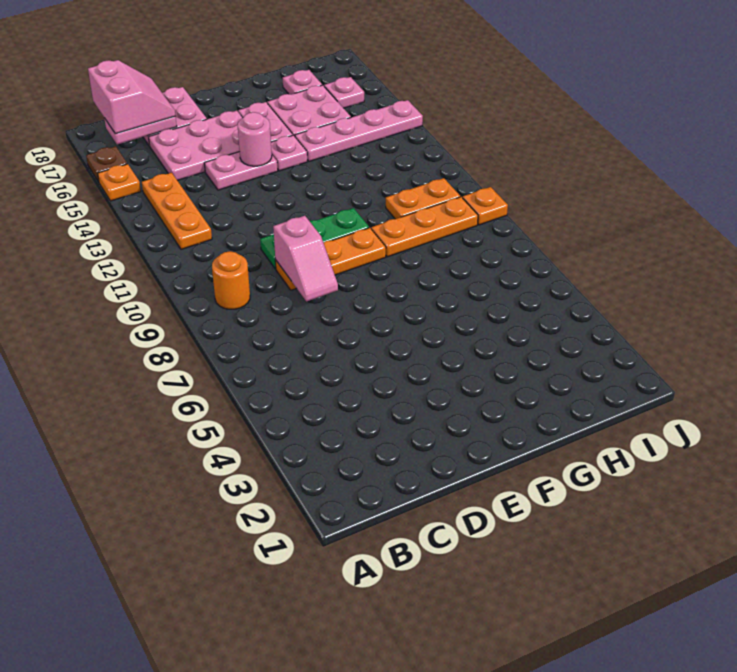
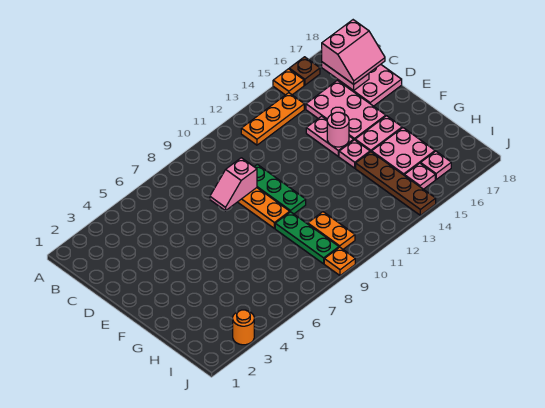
orange round brick B9 level 1 -> orange round brick J3 level 1
orange plate G9:I9 level 1 -> green plate G9:I9 level 1
pink plate G14:J14 level 1 -> brown plate G14:J14 level 1
pink plate H17 level 1 -> pink plate I15 level 1

